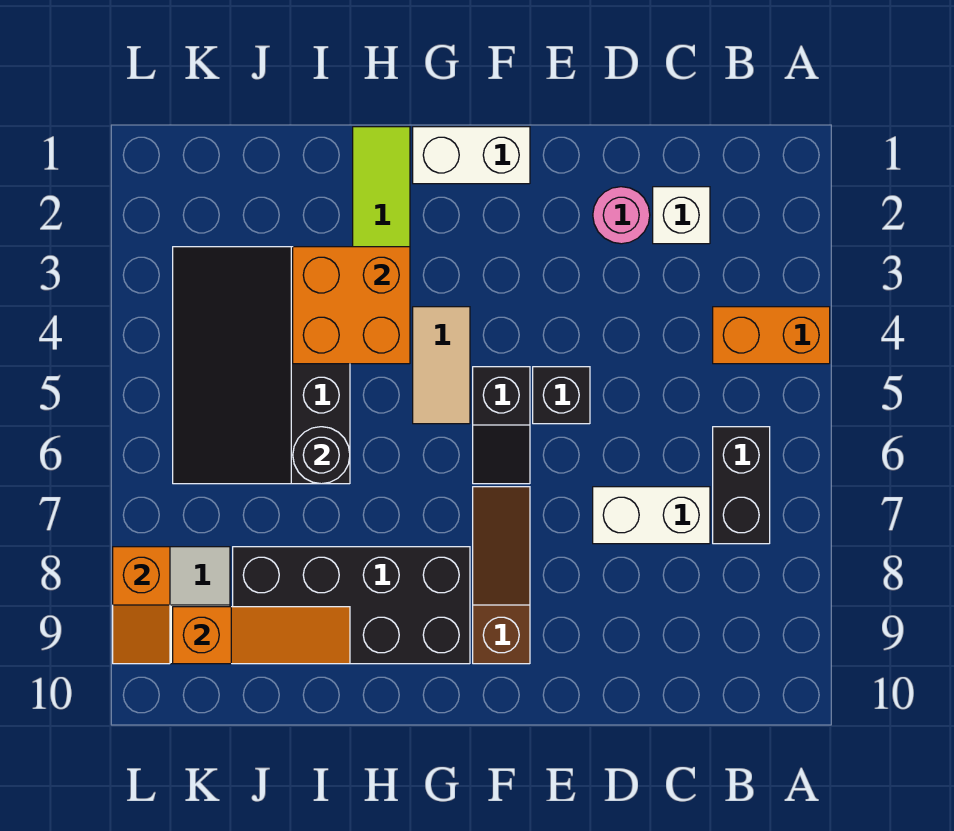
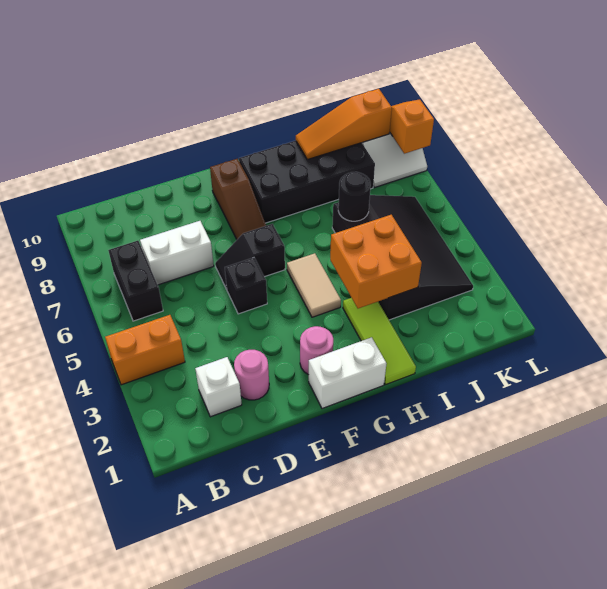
none -> pink round brick F2 level 1
black slope F5:F6 level 1 top 5 -> black slope E6:F6 level 1 top F

